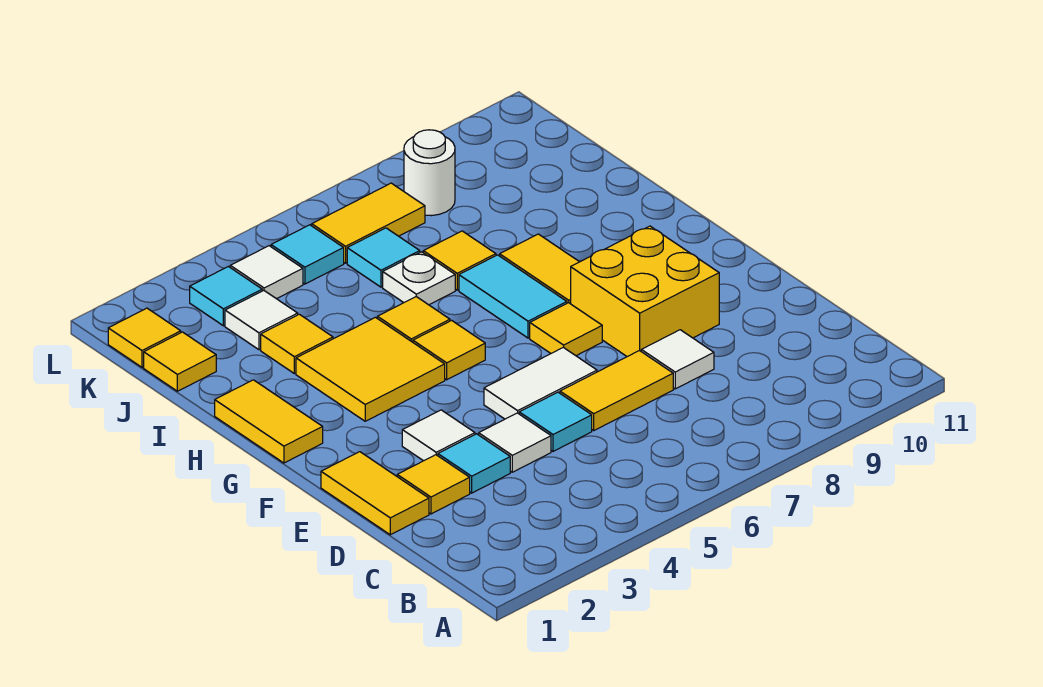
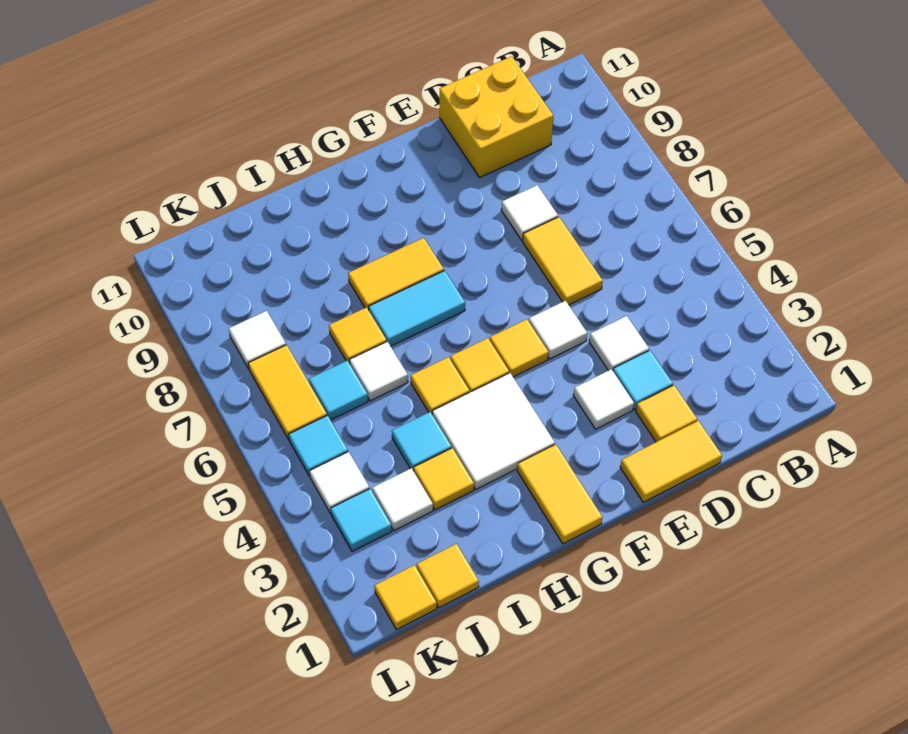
cyan tile D5 level 1 -> cyan tile I4 level 1
white tile E5:E6 level 1 -> white tile E5 level 1
yellow brick E8:F9 level 1 -> yellow brick C10:D11 level 1
yellow tile F7 level 1 -> yellow tile F5 level 1
yellow tile G1:H1 level 1 -> yellow tile G1:G2 level 1
yellow tile G3:H4 level 1 -> white tile G3:H4 level 1
white plate I6 level 1 -> white tile I6 level 1
white round brick K8 level 1 -> white tile K8 level 1

